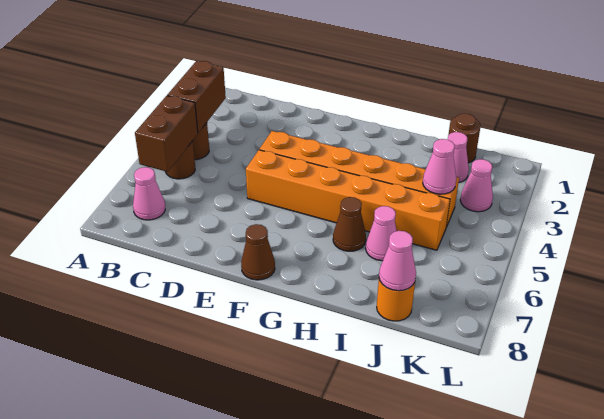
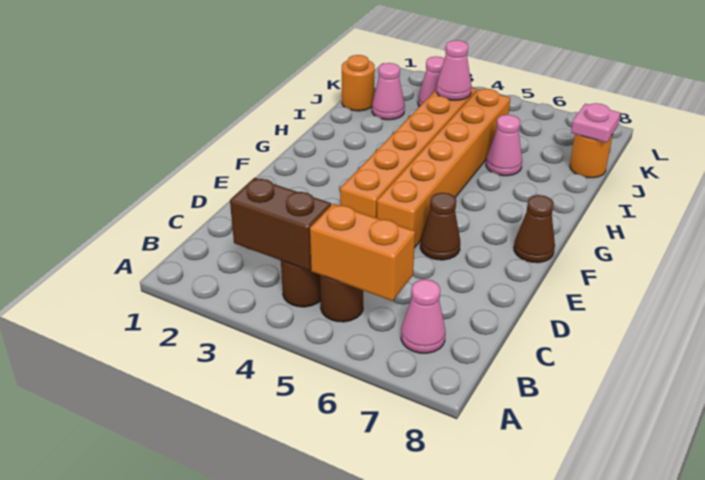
brown brick B5:B6 level 2 -> orange brick B5:B6 level 2
brown cone H6 level 1 -> brown cone E6 level 1
brown round brick J1 level 1 -> orange round brick J1 level 1
pink cone J8 level 2 -> pink plate J8 level 2

